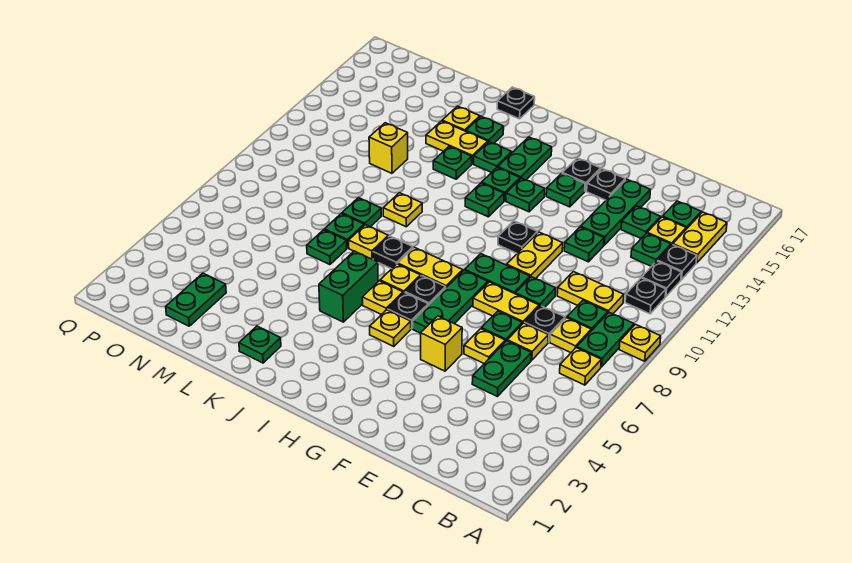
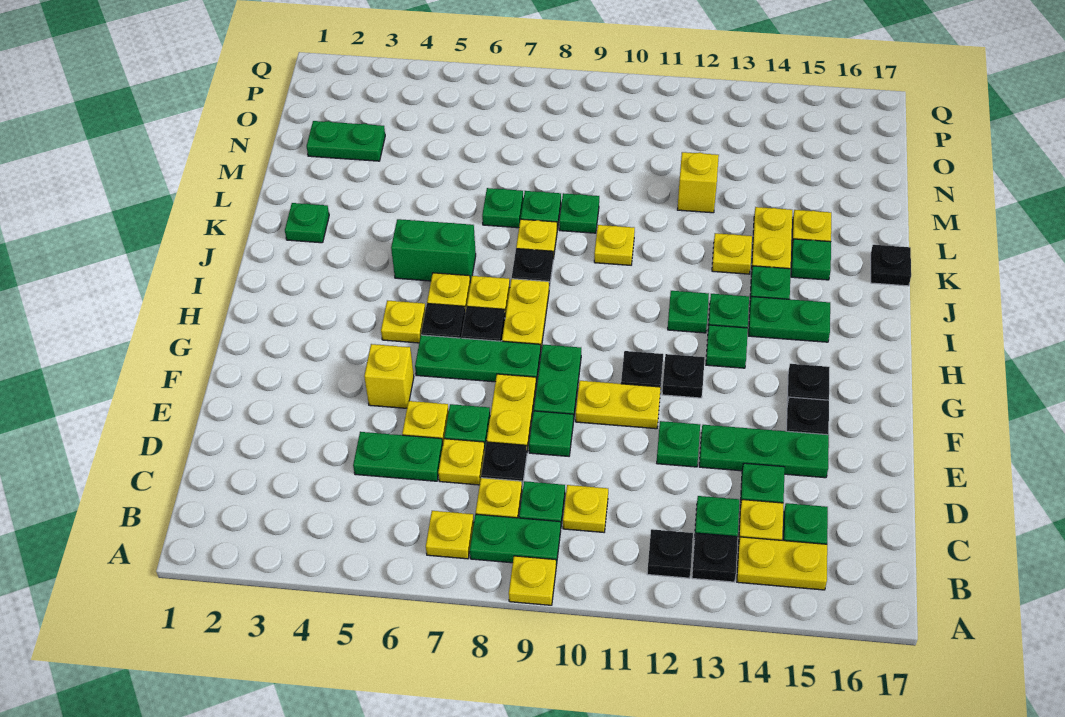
black plate B11 level 1 -> black plate G12 level 1
yellow plate C10:D10 level 1 -> yellow plate C10 level 1
green plate G14 level 1 -> none
green plate K13 level 1 -> yellow plate K13 level 1

